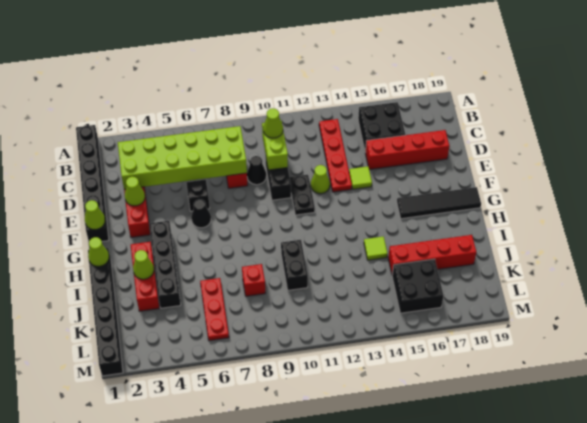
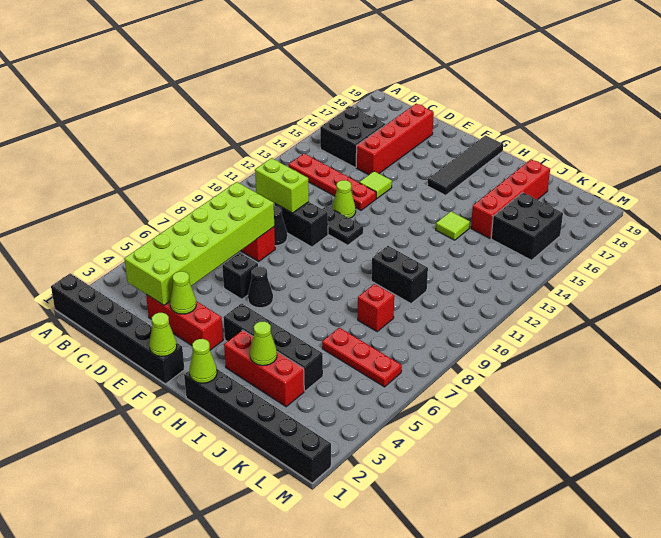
lime cone C10 level 3 -> none

